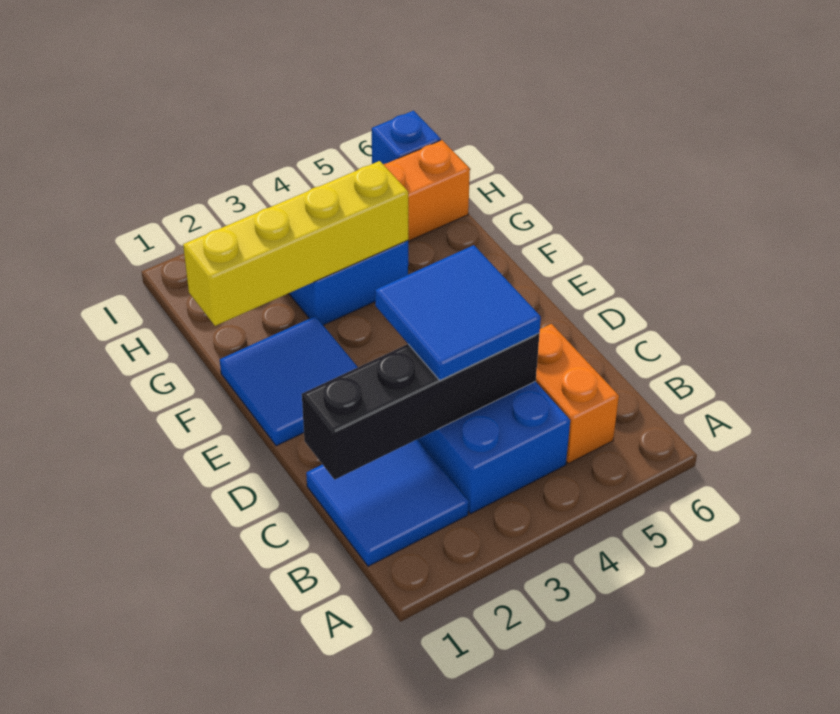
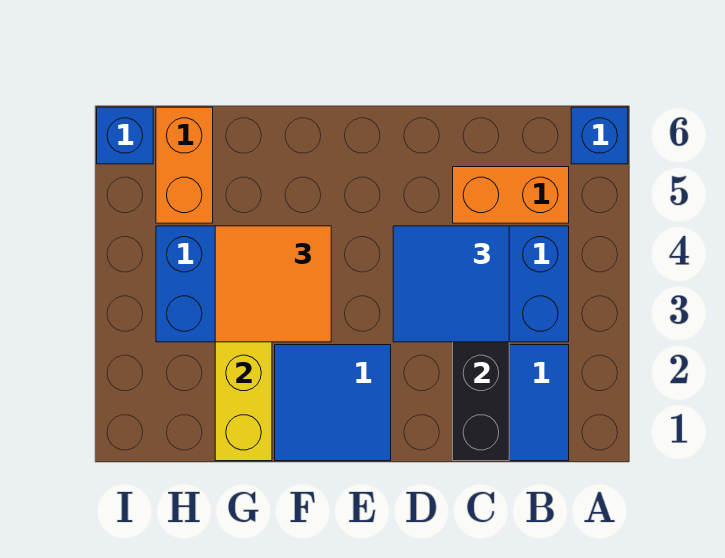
none -> blue brick A6 level 1
none -> orange tile F3:G4 level 3

